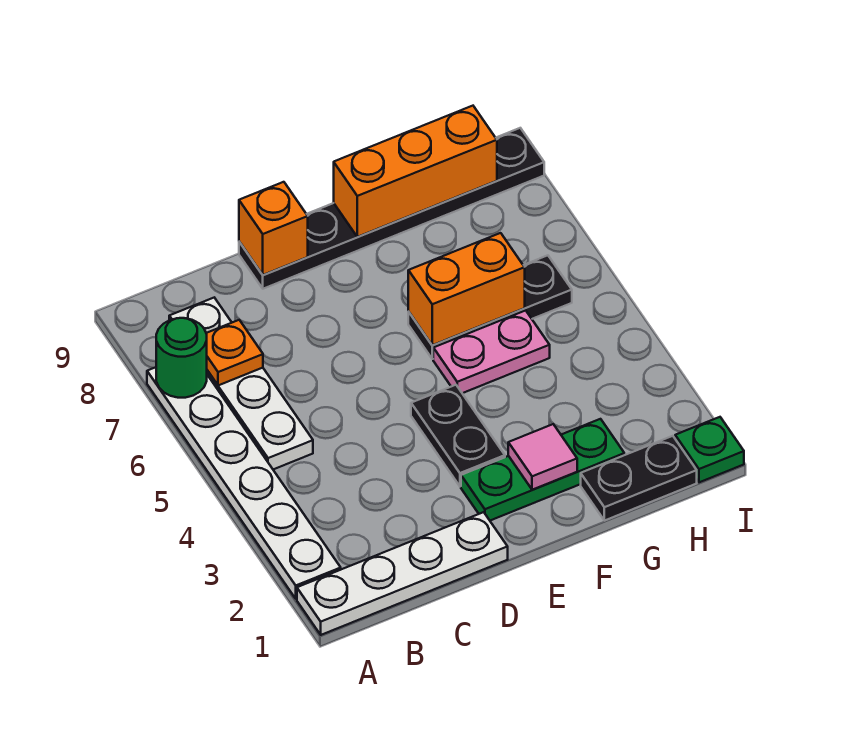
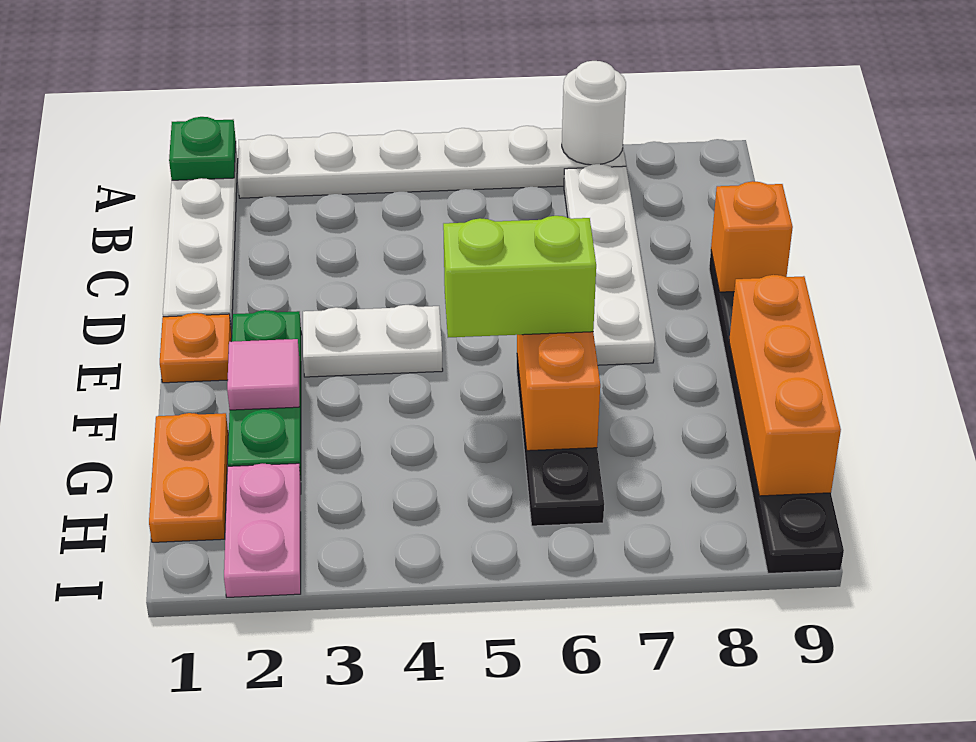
green round brick A7 level 2 -> white round brick A7 level 2
white plate B5:B8 level 1 -> white plate B7:E7 level 1
orange plate B7 level 2 -> orange plate E1 level 1
black plate E3:E4 level 1 -> white plate E3:E4 level 1
pink plate F5:G5 level 1 -> pink plate H2:I2 level 1
none -> lime brick F5:F6 level 3
black plate G1:H1 level 1 -> orange plate G1:H1 level 1
green plate I1 level 1 -> green plate A1 level 2

